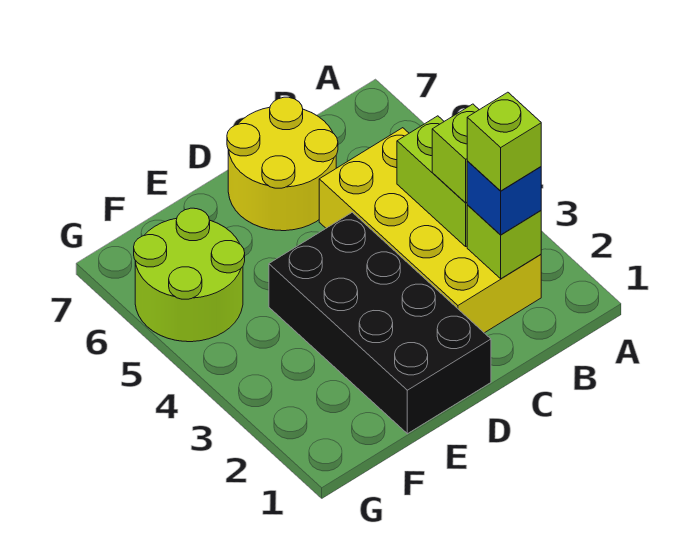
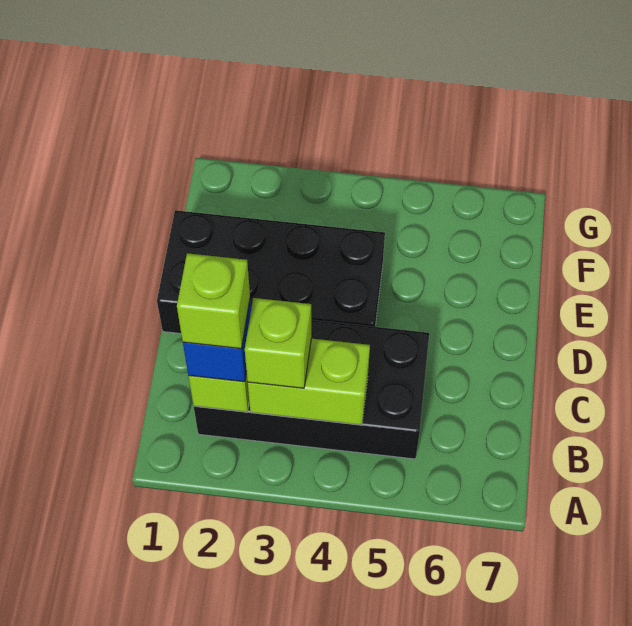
yellow brick B2:C5 level 1 -> black brick B2:C5 level 1
yellow round brick C6:D7 level 1 -> none
lime round brick F5:G6 level 1 -> none

